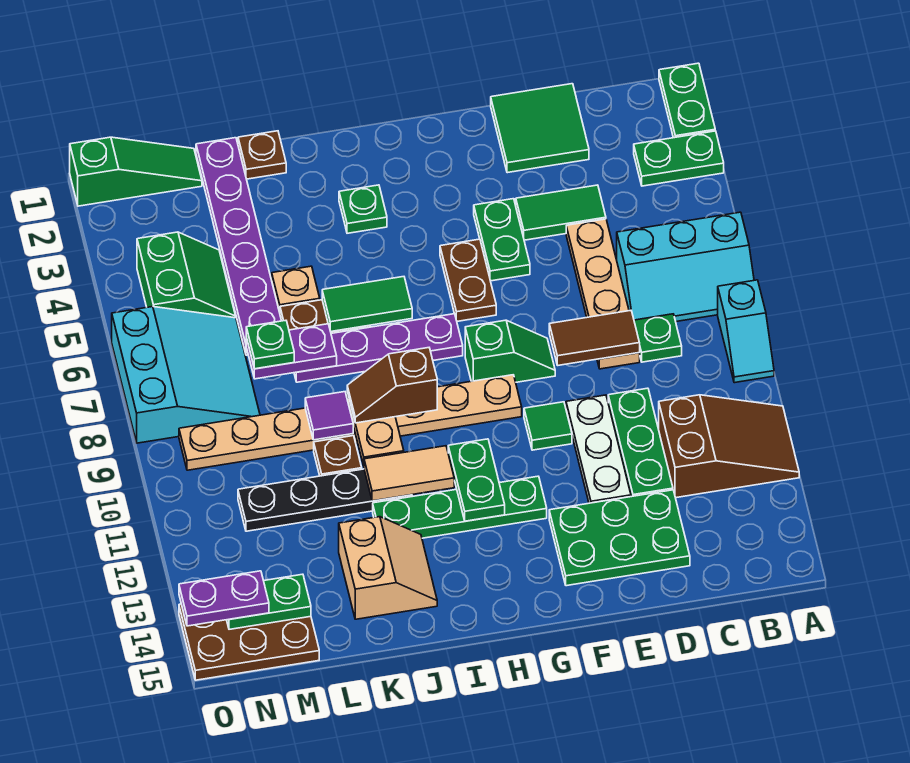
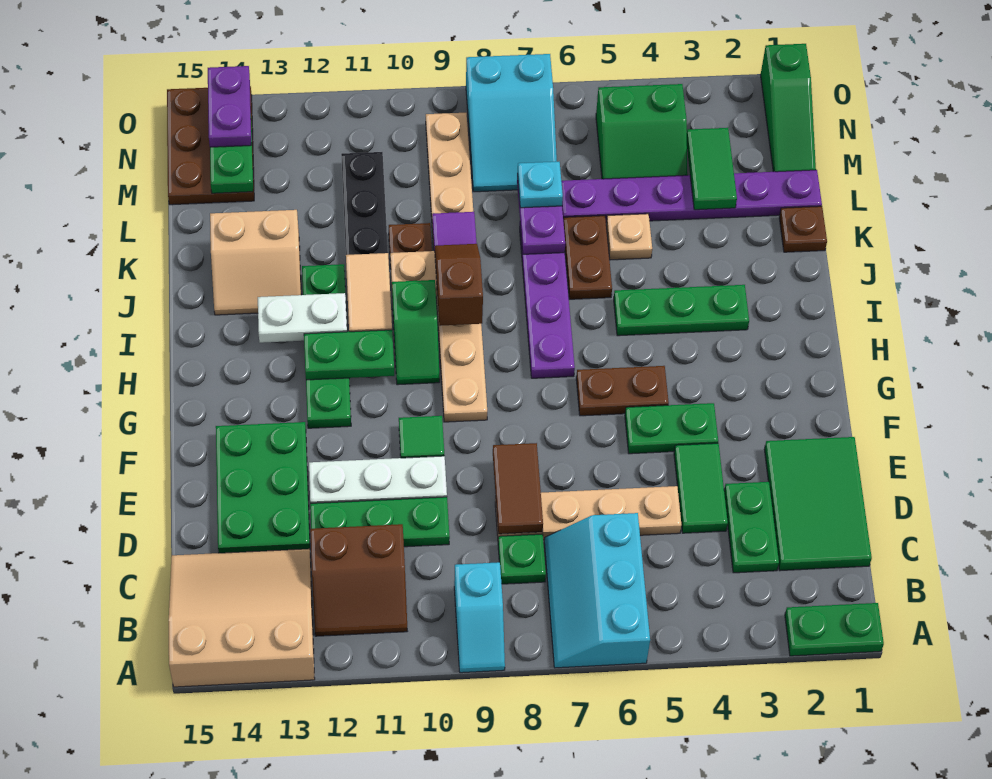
green plate A3:B3 level 1 -> green plate C3:D3 level 1
cyan slope A8:A9 level 1 top 8 -> cyan slope A9:B9 level 1 top B
brown slope A11:C12 level 1 top C -> brown slope B11:C12 level 1 top C
none -> tan slope A13:C15 level 1 top A
green tile D1:E2 level 1 -> green tile C1:E2 level 1
green slope F8:G8 level 1 top G -> green slope H10:I10 level 1 top I
green plate I3 level 1 -> green plate I3:I5 level 1
green tile I6:J6 level 2 -> green tile L3:M3 level 2
none -> white plate I12:I13 level 2
green plate L7 level 3 -> cyan plate L7 level 3
cyan slope M6:O8 level 1 top O -> cyan slope M7:O8 level 1 top O

